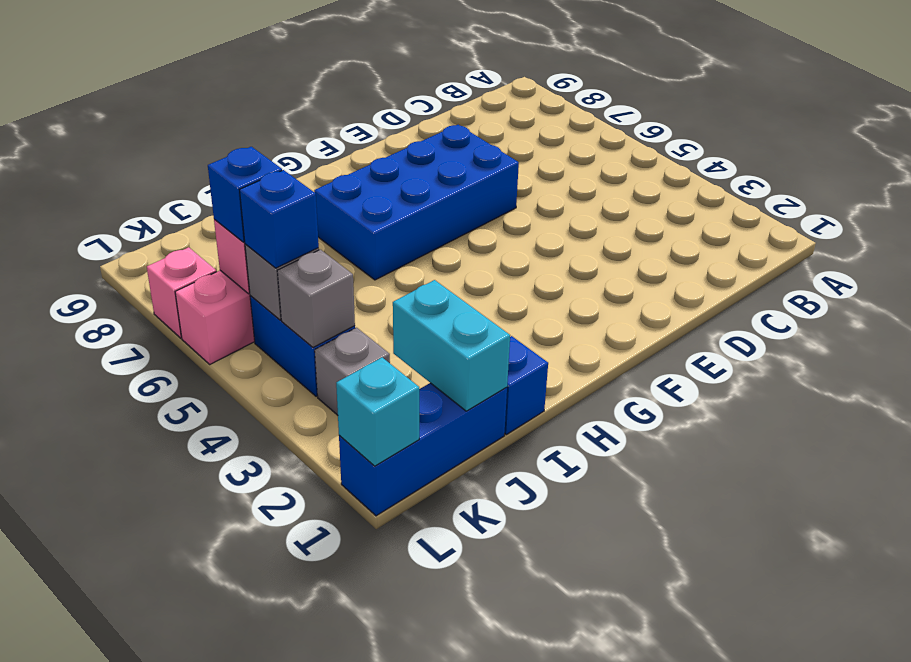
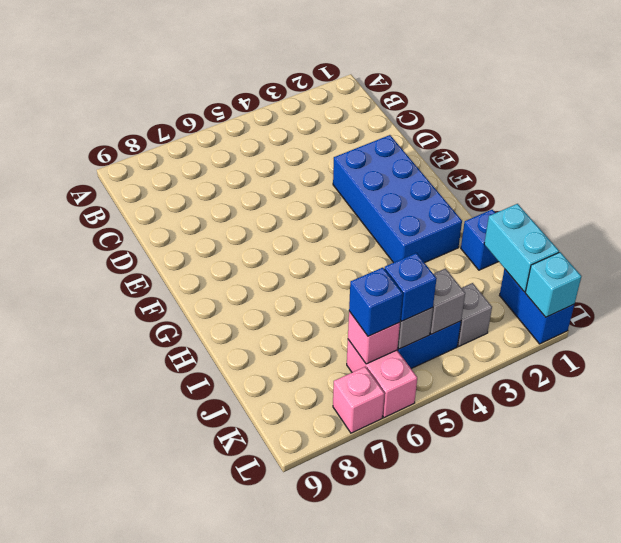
blue brick E6:H7 level 1 -> blue brick E2:H3 level 1
blue brick J1:L1 level 1 -> blue brick K1:L1 level 1
cyan brick J1:J2 level 2 -> cyan brick J1:K1 level 2

